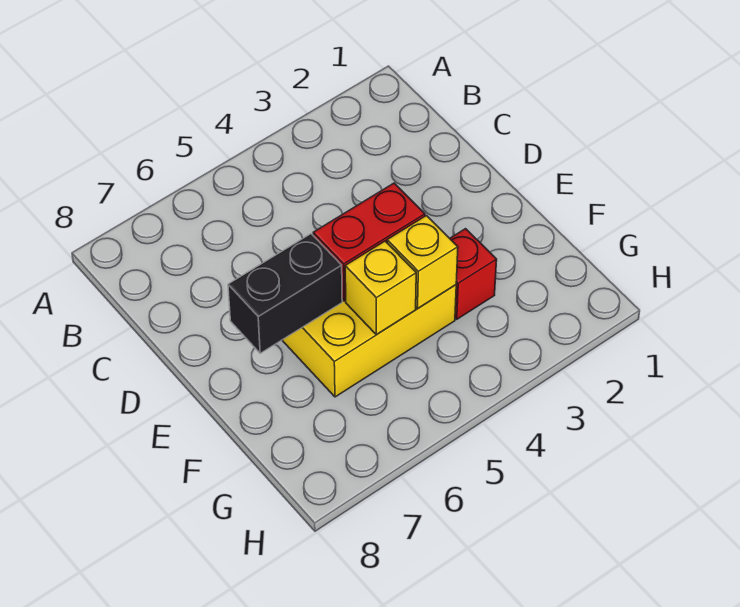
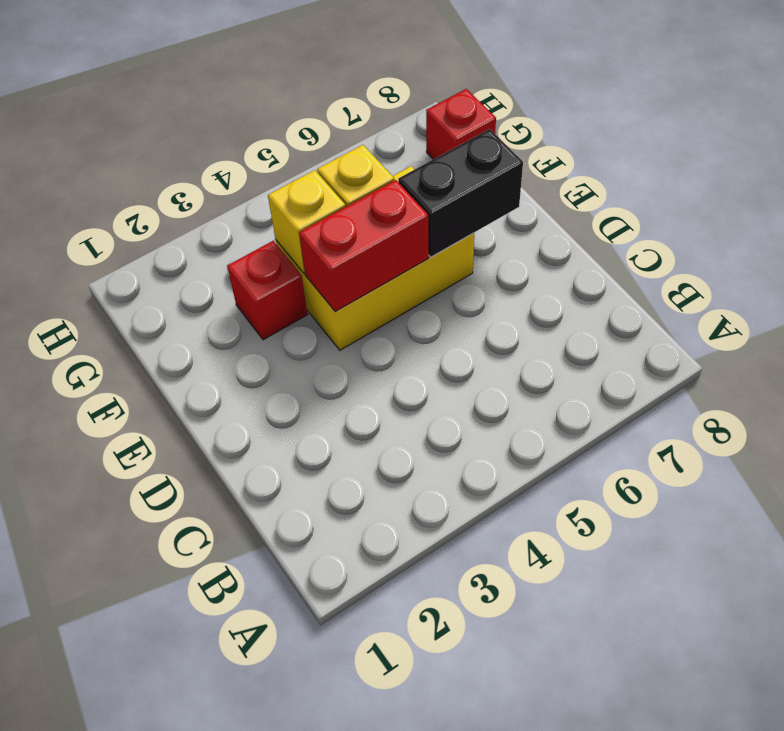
none -> red brick G8 level 1

